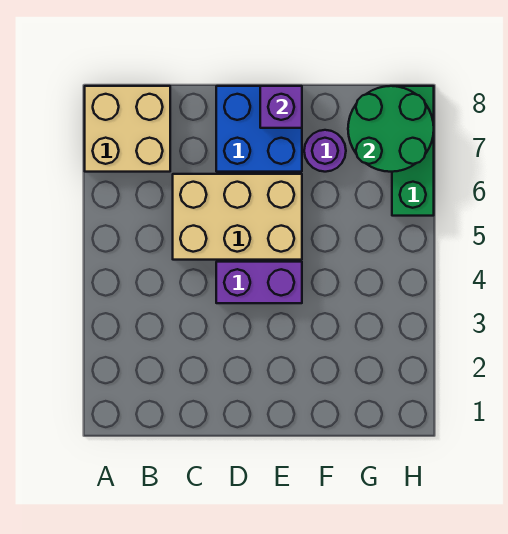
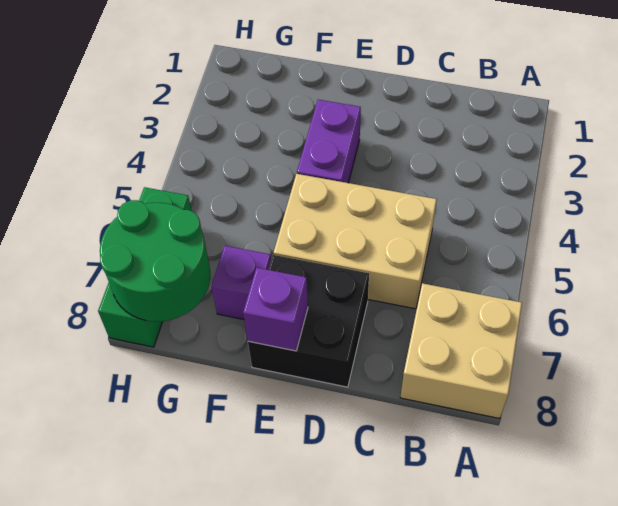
purple brick D4:E4 level 1 -> purple brick E3:E4 level 1
blue brick D7:E8 level 1 -> black brick D7:E8 level 1
purple round brick F7 level 1 -> purple brick F7 level 1

